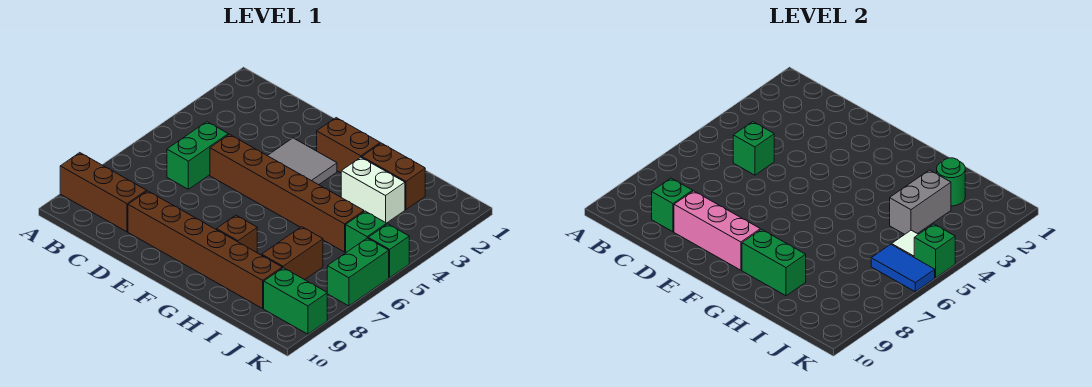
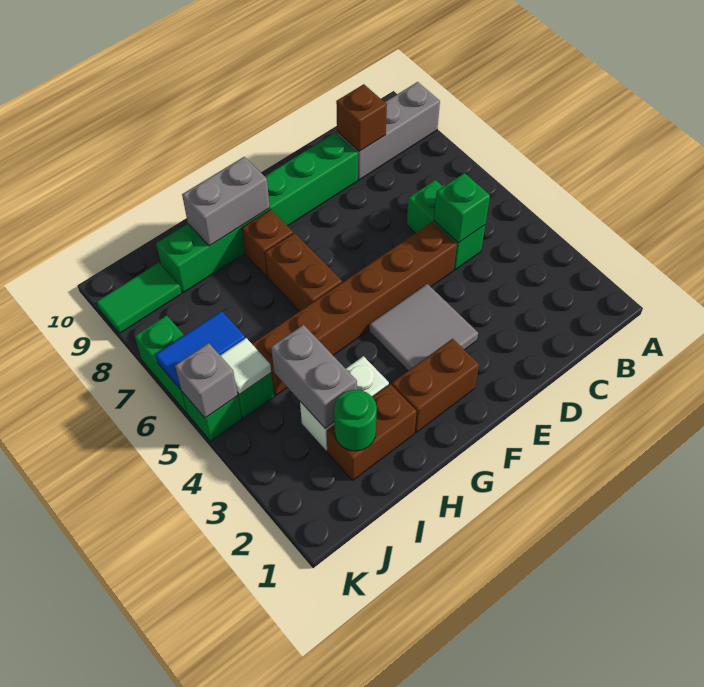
brown brick A9:C9 level 1 -> grey brick A9:C9 level 1
green brick C9 level 2 -> brown brick C9 level 2
brown brick D9:I9 level 1 -> green brick D9:I9 level 1
pink brick D9:F9 level 2 -> none
green brick G9:H9 level 2 -> grey brick G9:H9 level 2
brown brick I7:I8 level 1 -> brown brick G6:G7 level 1
green brick J9:K9 level 1 -> green tile J9:K9 level 1
green brick K5 level 2 -> grey brick K5 level 2

